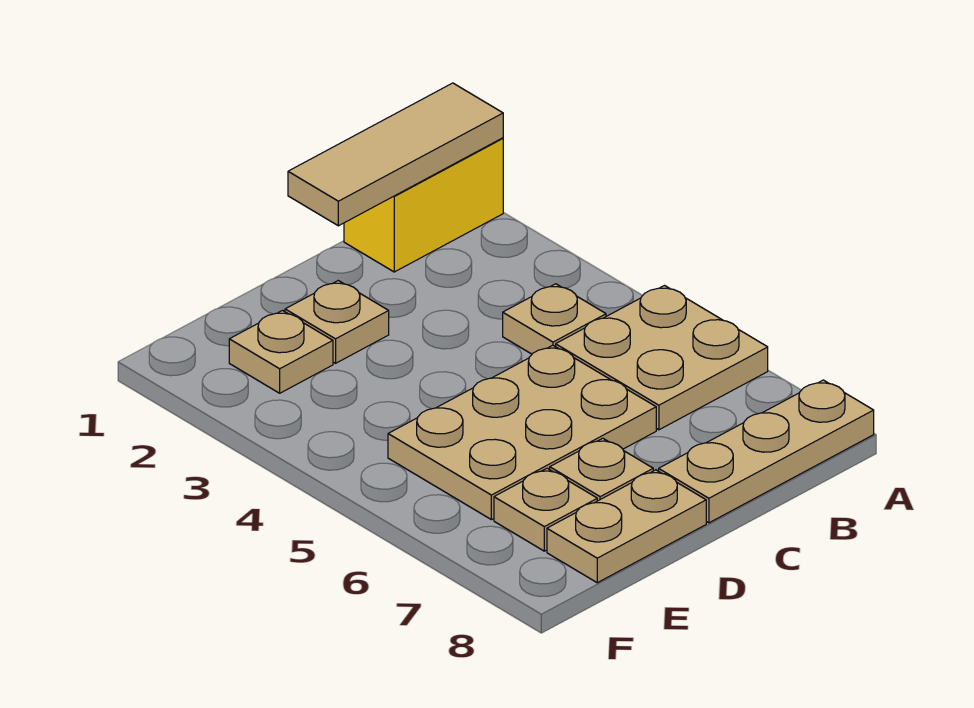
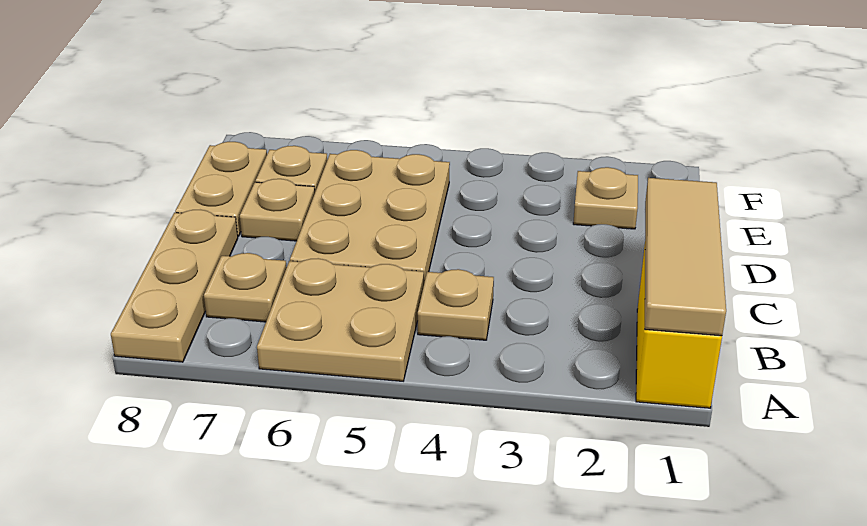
tan plate D2 level 1 -> tan plate B7 level 1

